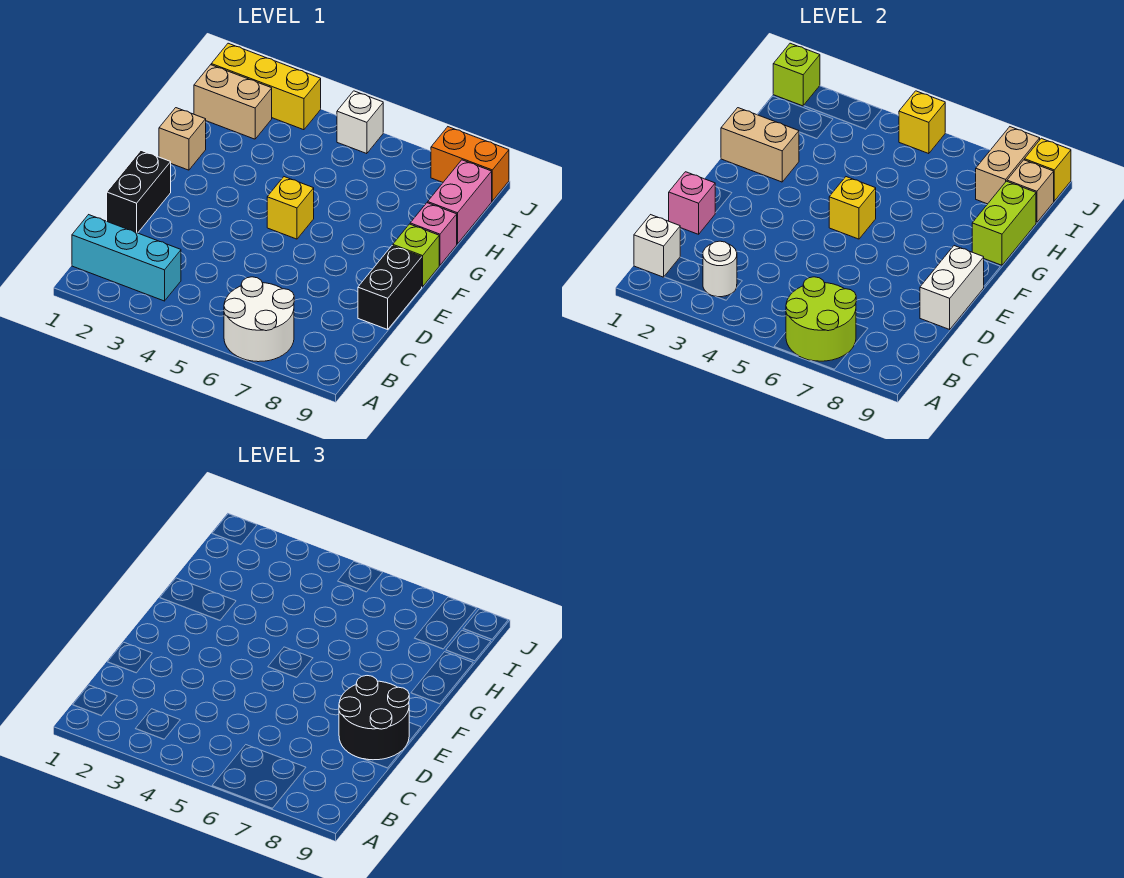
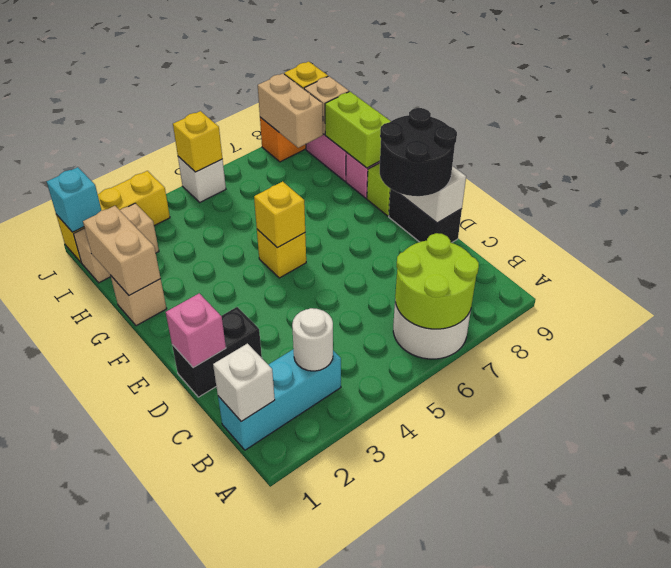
black brick D1:E1 level 1 -> black brick D1:D2 level 1
tan brick G1:G2 level 2 -> tan brick G1:H1 level 2
lime brick J1 level 2 -> cyan brick J1 level 2

